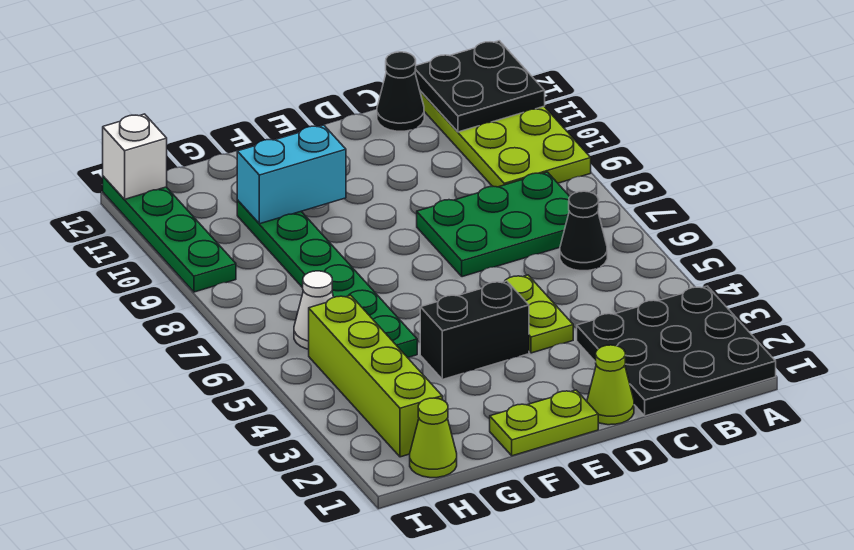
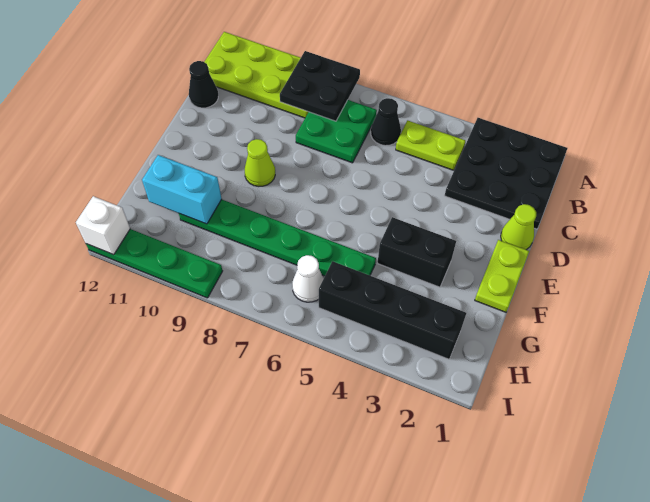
black plate A11:B12 level 2 -> black plate A8:B9 level 2
green plate B7:D8 level 1 -> green plate B7:C8 level 1
lime plate D4:D5 level 1 -> lime plate B4:B5 level 1
black brick E4:F4 level 1 -> black brick F3:F4 level 1
cyan brick F10:G10 level 2 -> cyan brick G10:G11 level 2
lime cone H1 level 1 -> lime cone E9 level 1
lime brick H2:H5 level 1 -> black brick H2:H5 level 1

